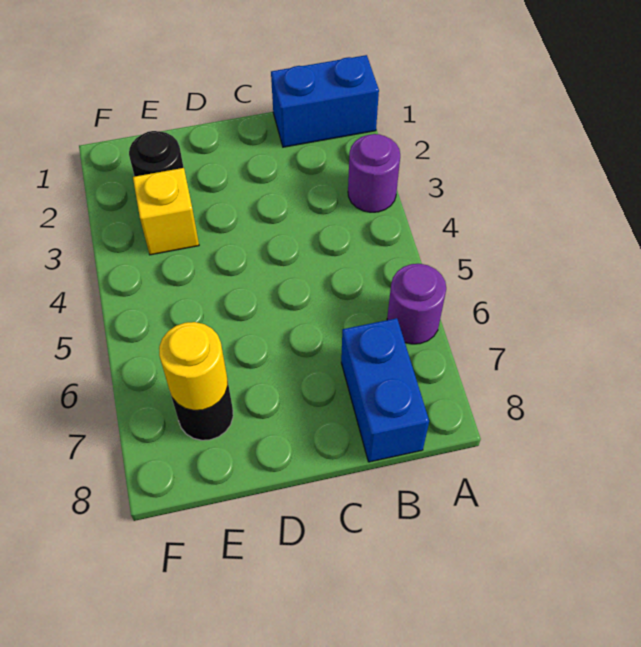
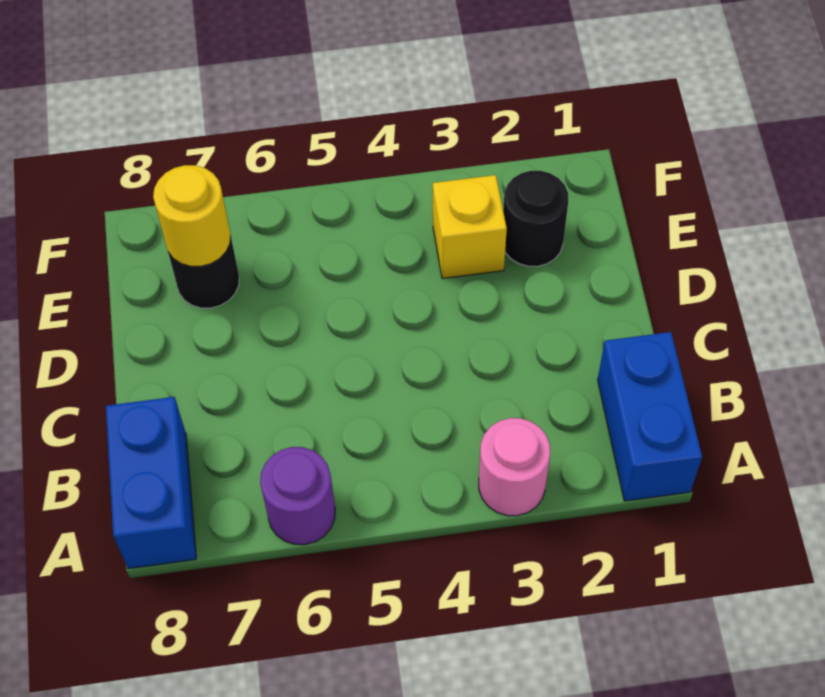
purple round brick A3 level 1 -> pink round brick A3 level 1
blue brick B7:B8 level 1 -> blue brick A8:B8 level 1

